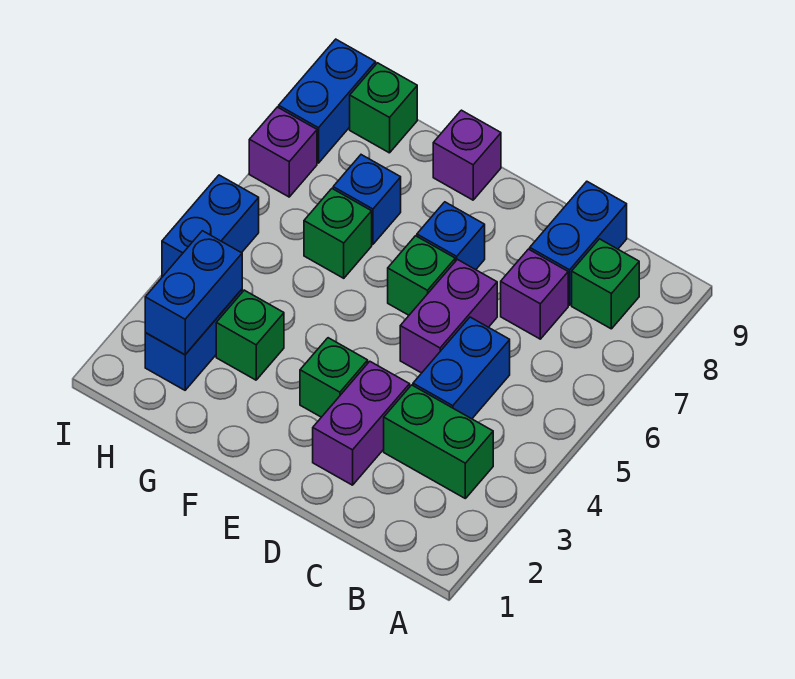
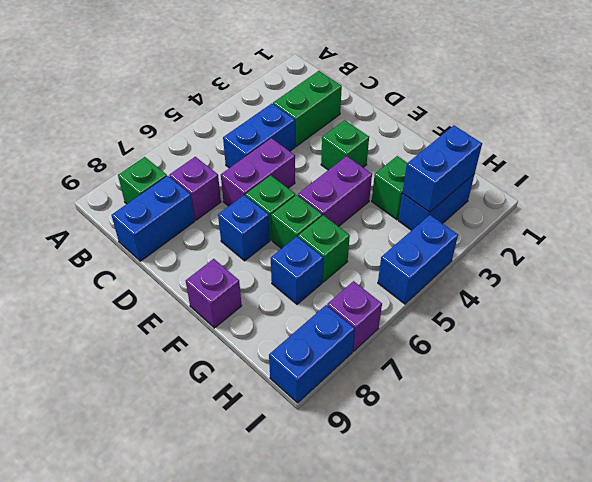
green brick B3:C3 level 1 -> green brick C2:C3 level 1
purple brick D2:D3 level 1 -> purple brick F4:F5 level 1
green brick H9 level 1 -> green brick F6 level 1

